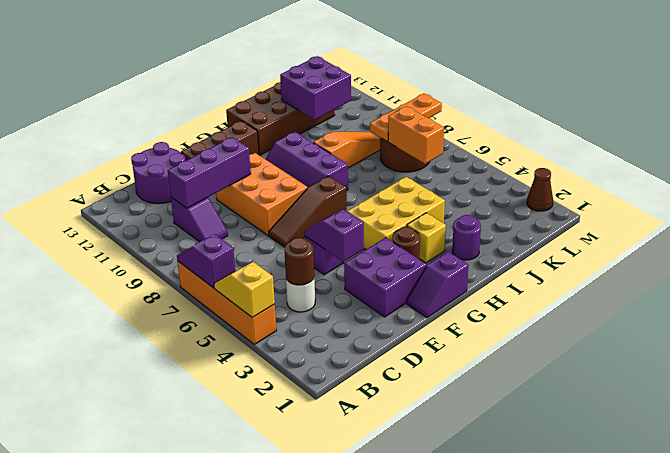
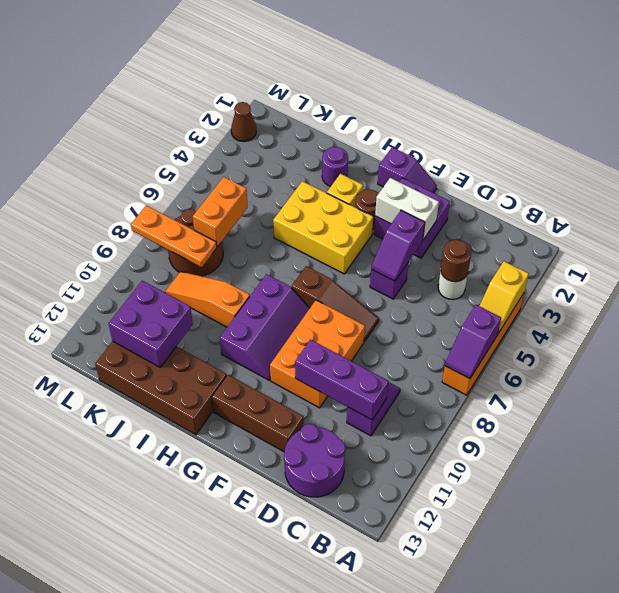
none -> white brick E3:F3 level 2

